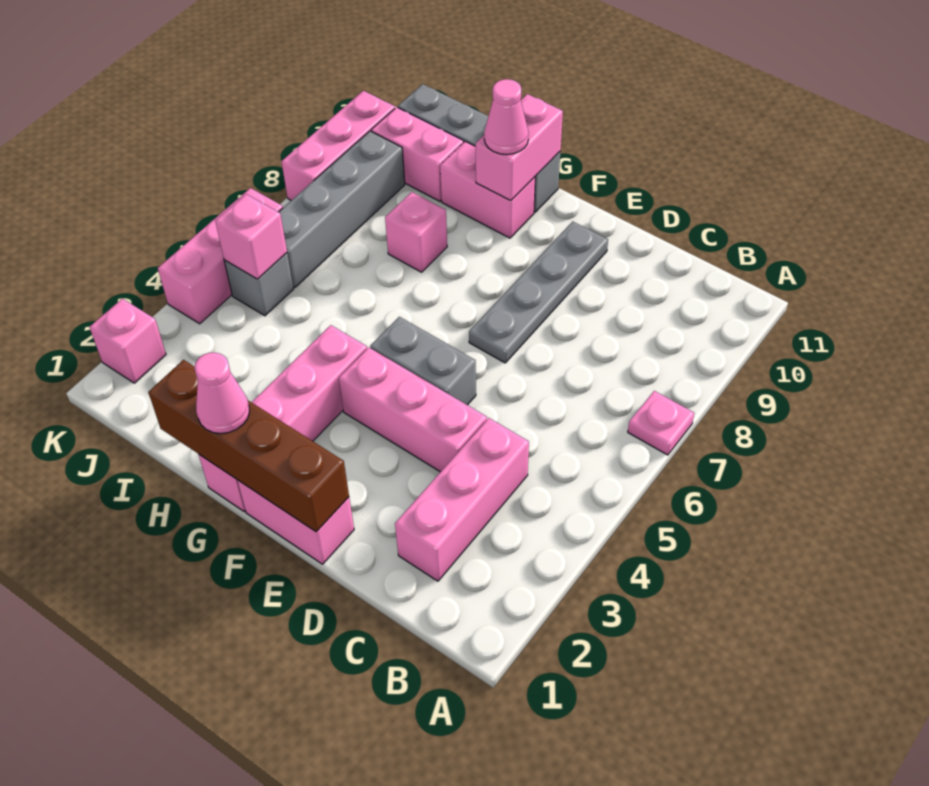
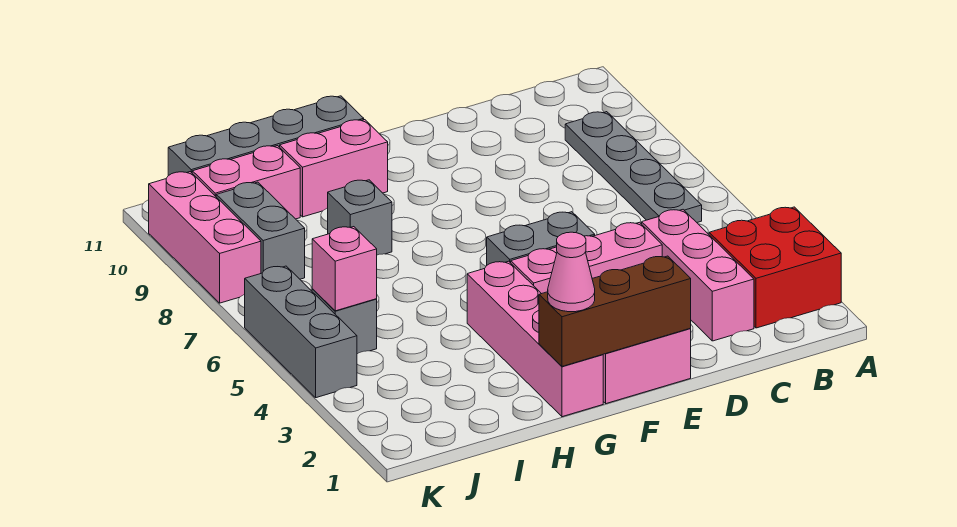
none -> red brick A2:B3 level 1
pink plate A7 level 1 -> none
brown brick E1:H1 level 2 -> brown brick E1:G1 level 2
grey plate E7:E10 level 1 -> grey plate B6:B9 level 1
pink brick G10:G11 level 2 -> none
pink cone G10 level 3 -> none
pink brick H8 level 1 -> grey brick H8 level 1
grey brick J6:J9 level 1 -> grey brick J8:J9 level 1
pink brick K2 level 1 -> none
pink brick K4:K6 level 1 -> grey brick K4:K6 level 1

